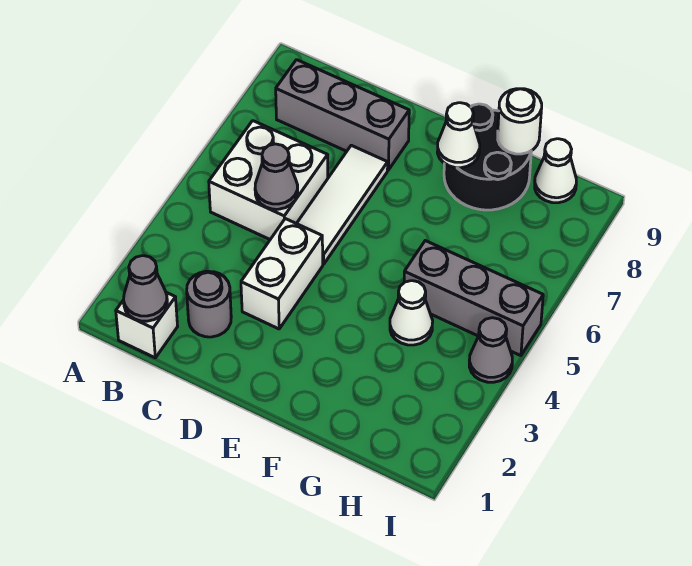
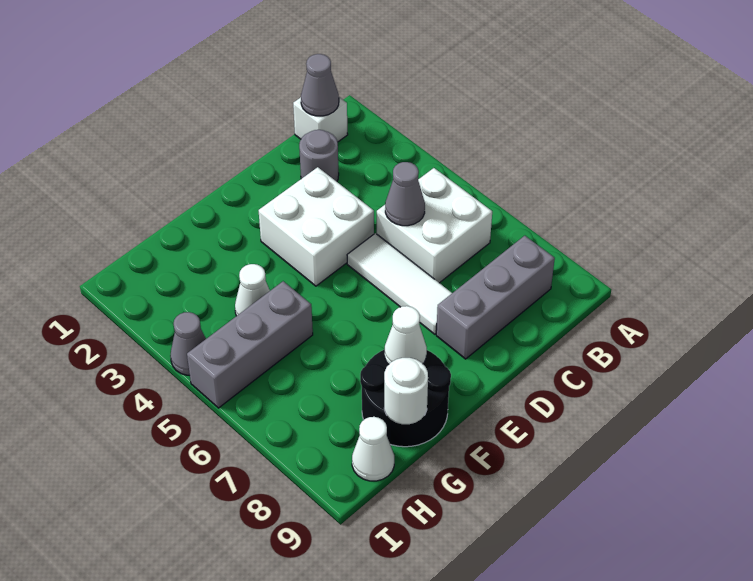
white brick D3:D4 level 1 -> white brick D3:E4 level 1

